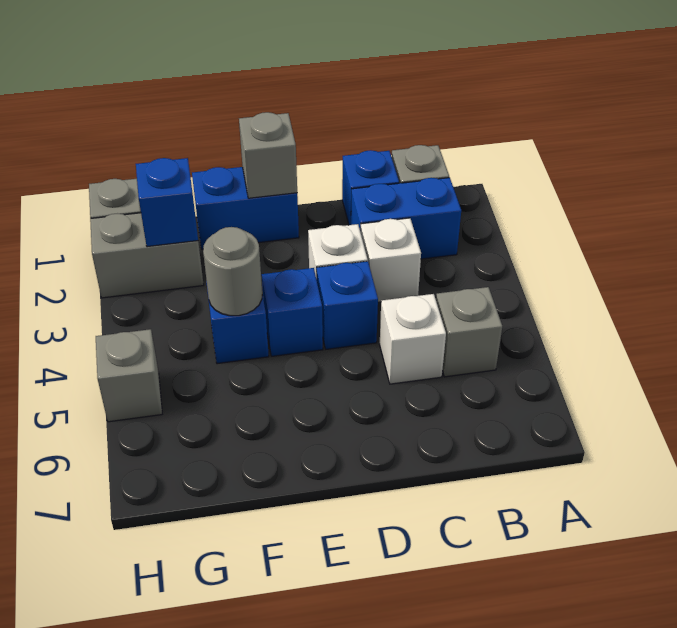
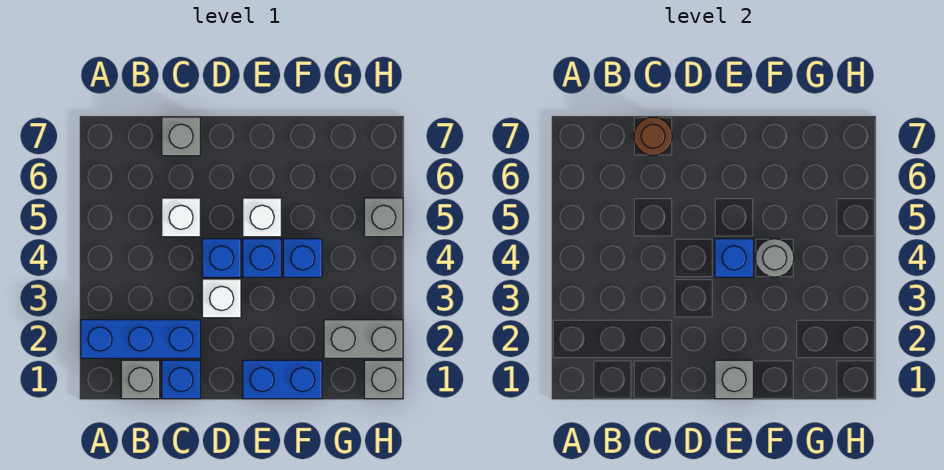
blue brick B2:C2 level 1 -> blue brick A2:C2 level 1
grey brick B5 level 1 -> grey brick C7 level 1
white brick C3 level 1 -> white brick E5 level 1
none -> brown round brick C7 level 2
blue brick G2 level 2 -> blue brick E4 level 2

